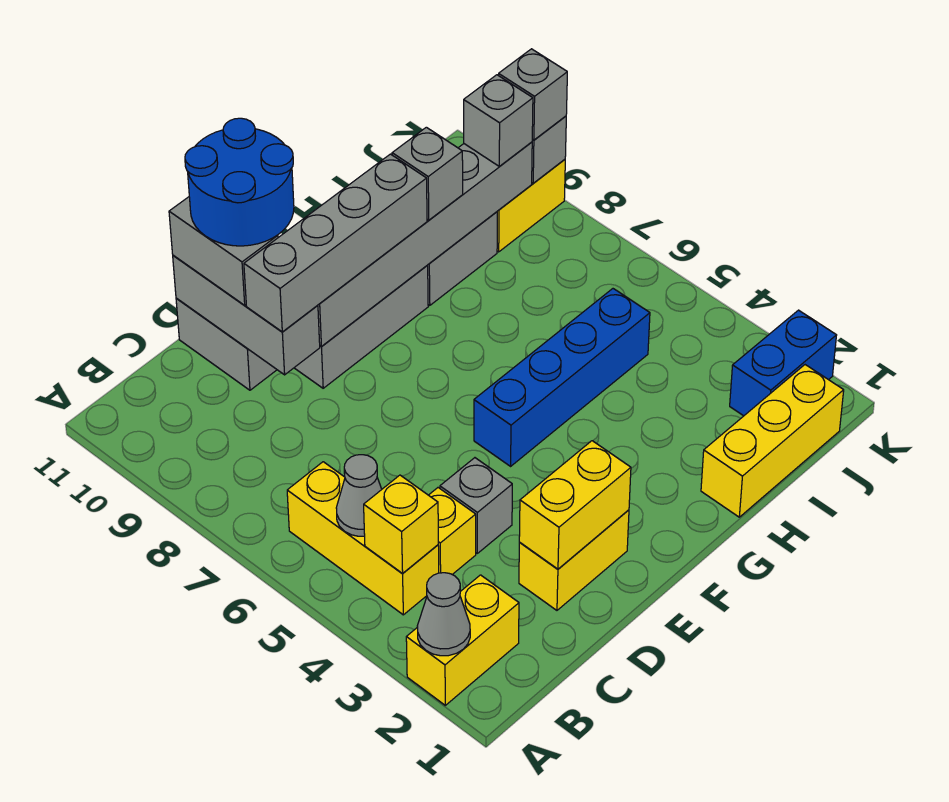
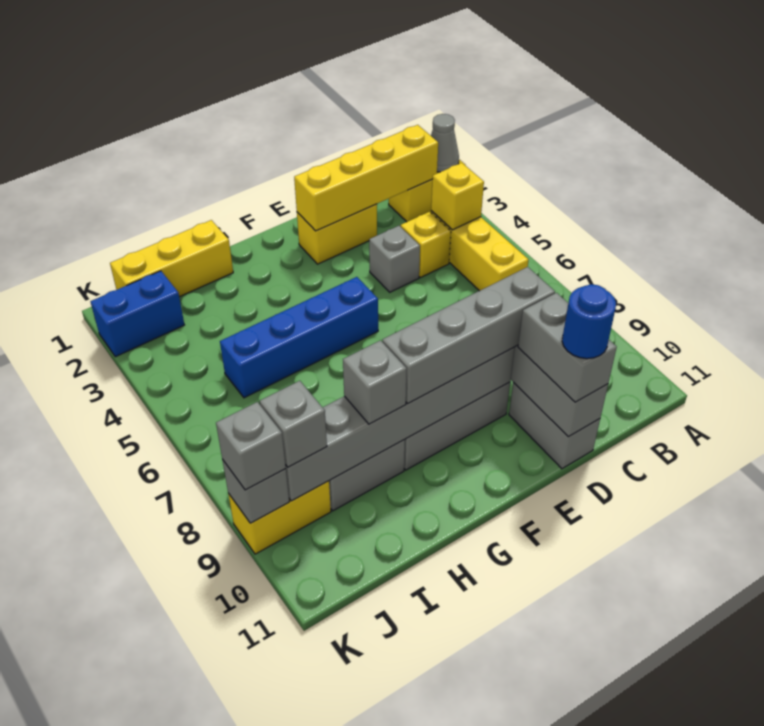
grey cone B5 level 2 -> none
yellow brick D2:E2 level 2 -> yellow brick B2:E2 level 2
blue round brick D10:E11 level 4 -> blue round brick D11 level 4

